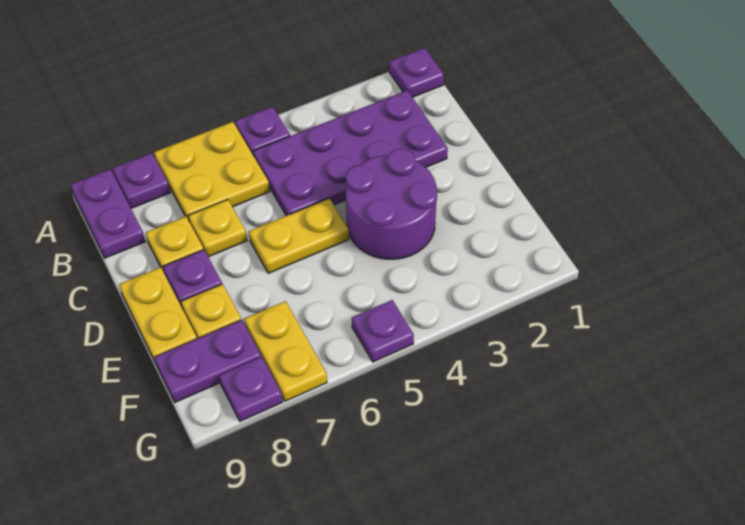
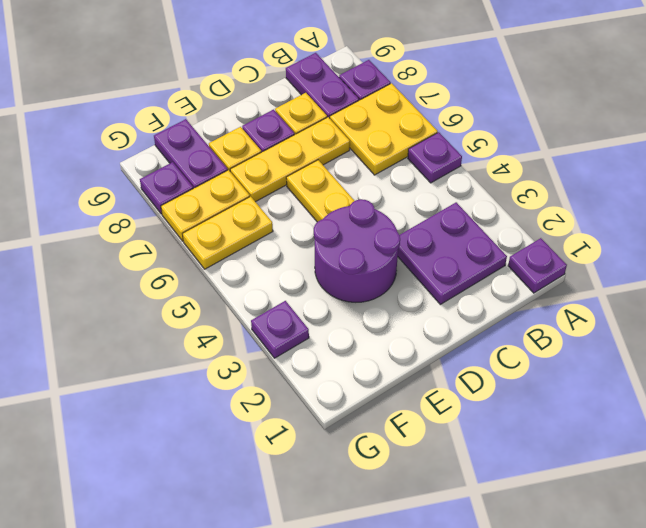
purple plate A9:B9 level 1 -> purple plate B8:B9 level 1
purple plate B2:C5 level 1 -> purple plate B2:C3 level 1
yellow plate C7 level 1 -> yellow plate C7:E7 level 1
yellow plate D9:E9 level 1 -> yellow plate F6:G6 level 1
purple plate G5 level 1 -> purple plate G3 level 1

